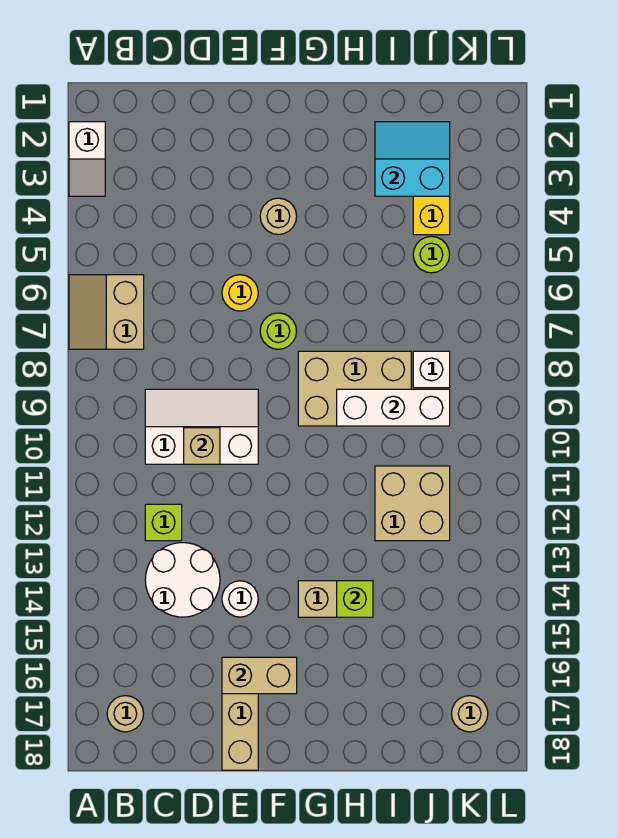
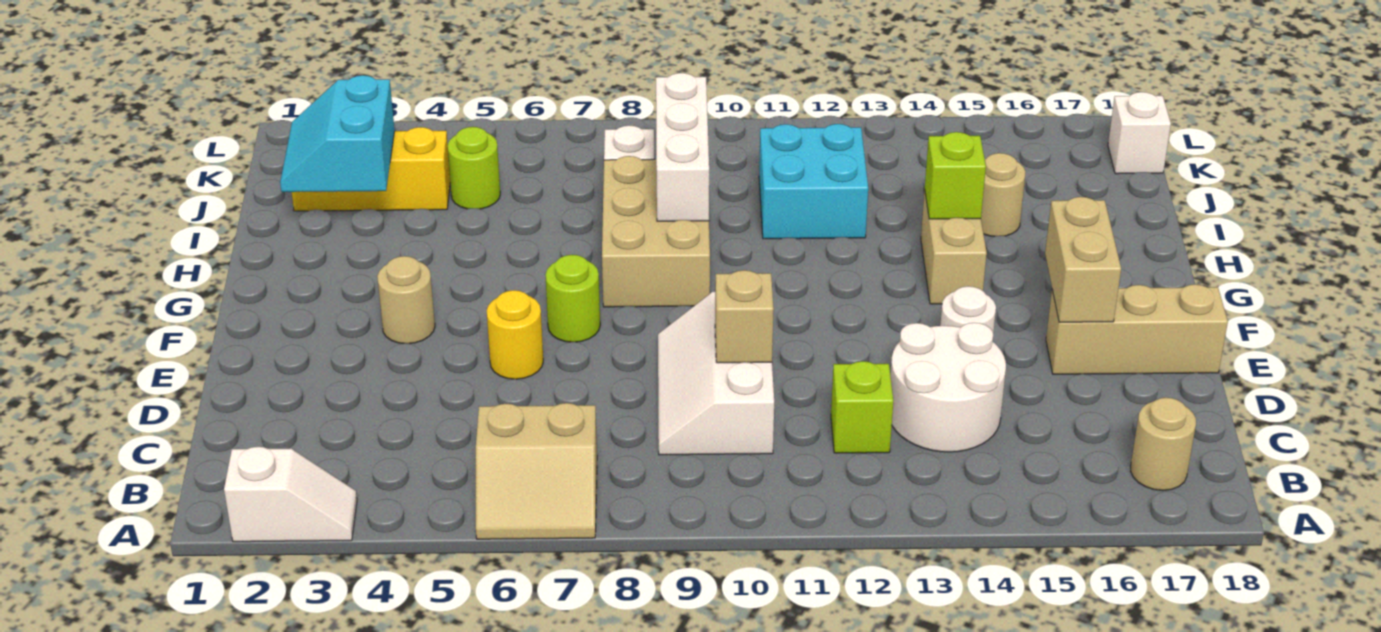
tan brick I11:J12 level 1 -> cyan brick I11:J12 level 1
tan round brick K17 level 1 -> tan round brick I15 level 1
none -> white brick K18 level 1

